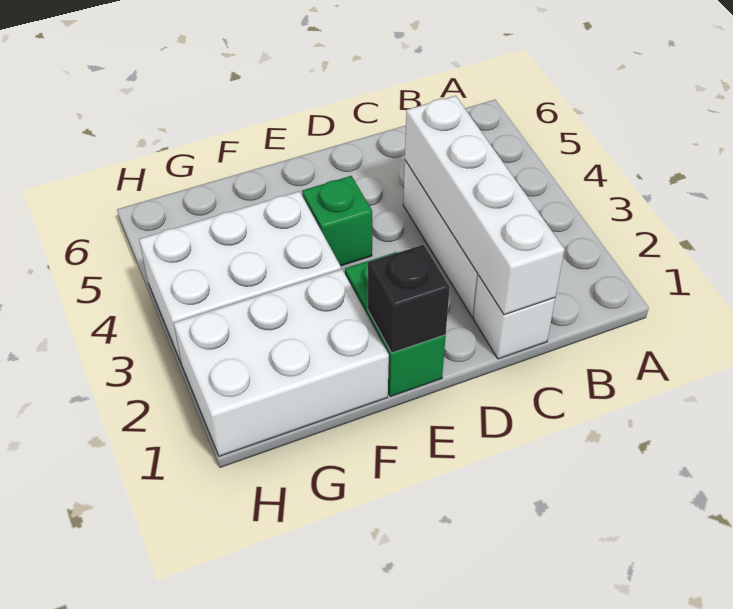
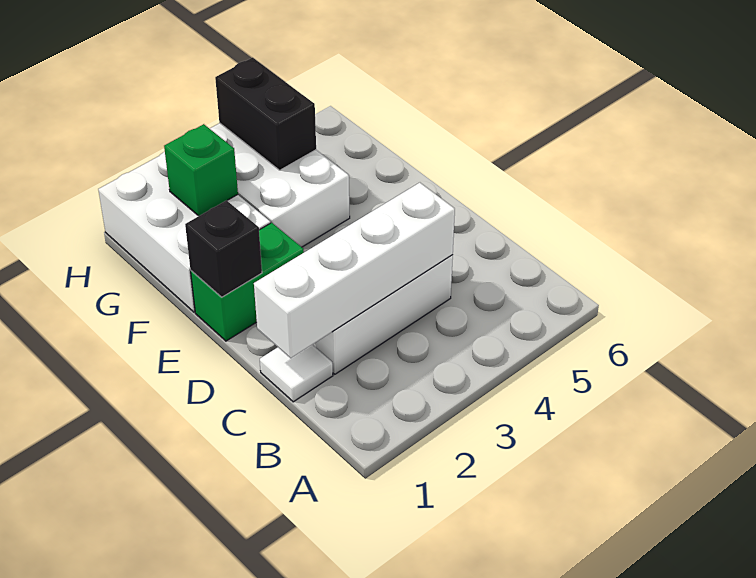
white brick C1 level 1 -> white tile C1 level 1
green brick E4 level 1 -> green brick G2 level 2
none -> black brick G4:H4 level 2

